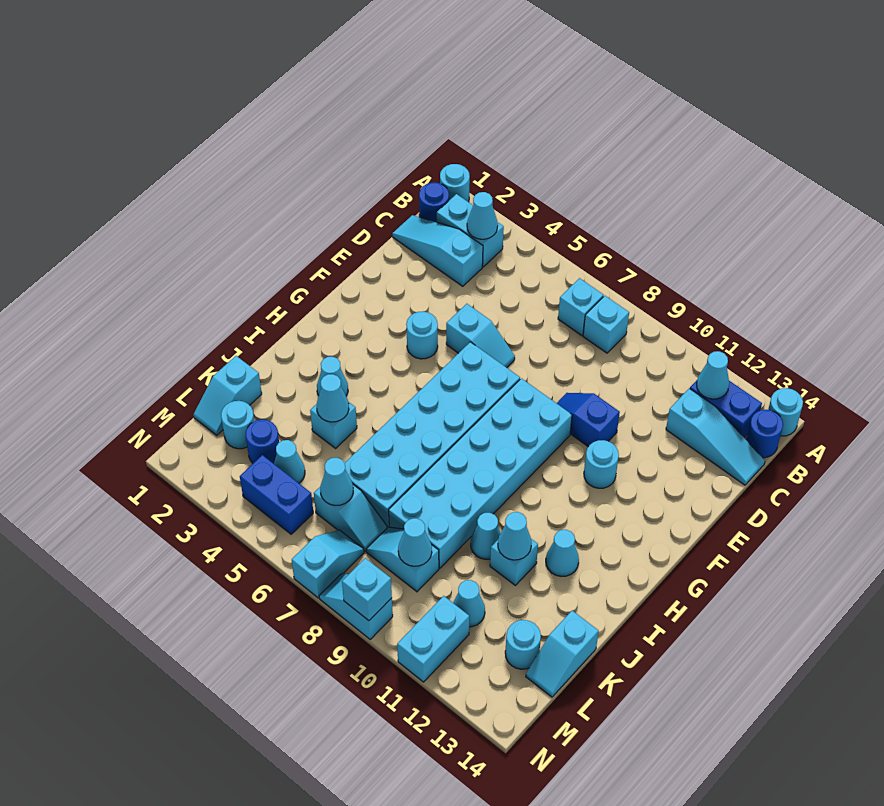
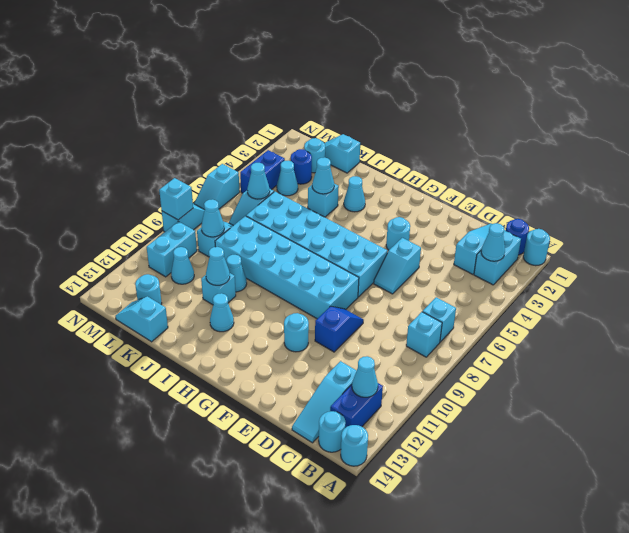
blue round brick B14 level 1 -> cyan round brick B14 level 1
cyan slope M7:N7 level 1 top N -> cyan slope N6:N7 level 1 top 6
cyan brick M11:N11 level 1 -> cyan brick M10:M11 level 1

